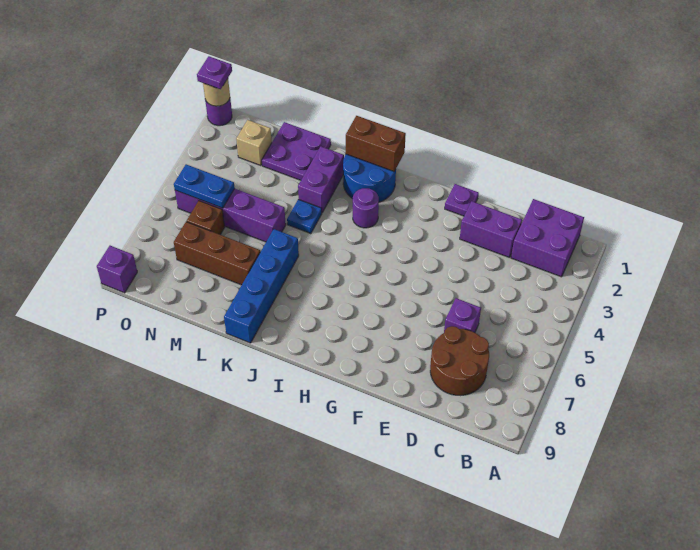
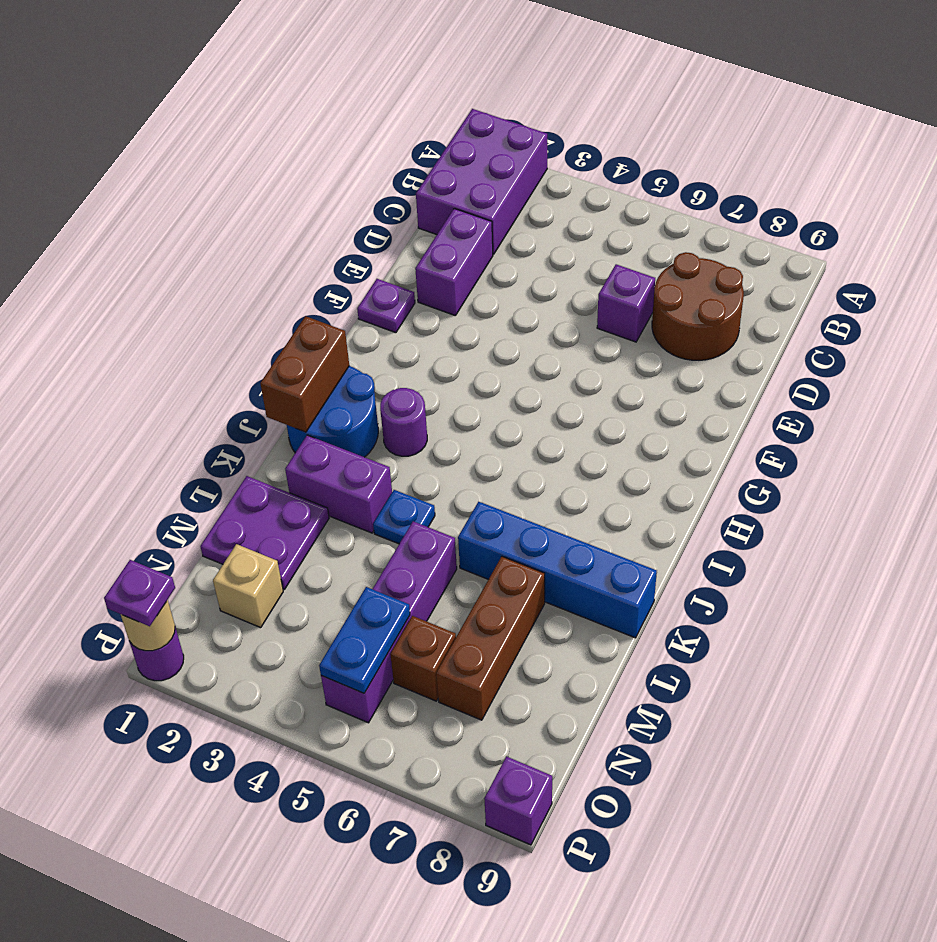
purple brick B1:C2 level 1 -> purple brick A1:C2 level 1

